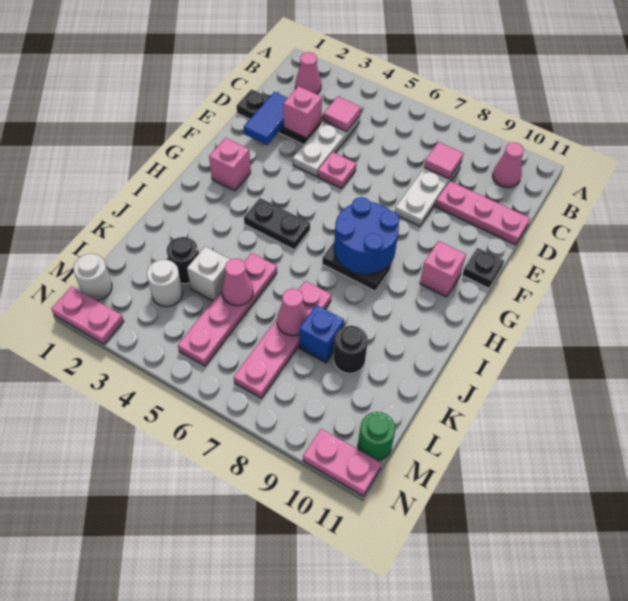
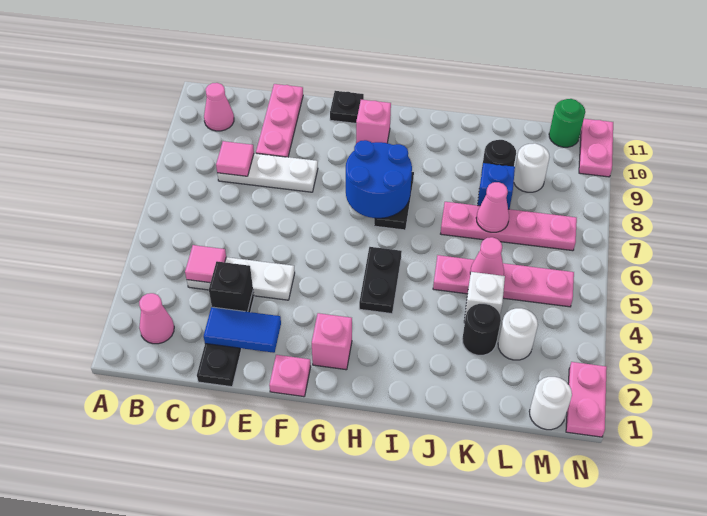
pink brick D3 level 2 -> black brick D3 level 2
pink plate E5 level 1 -> pink plate F1 level 1
none -> white round brick L9 level 1

